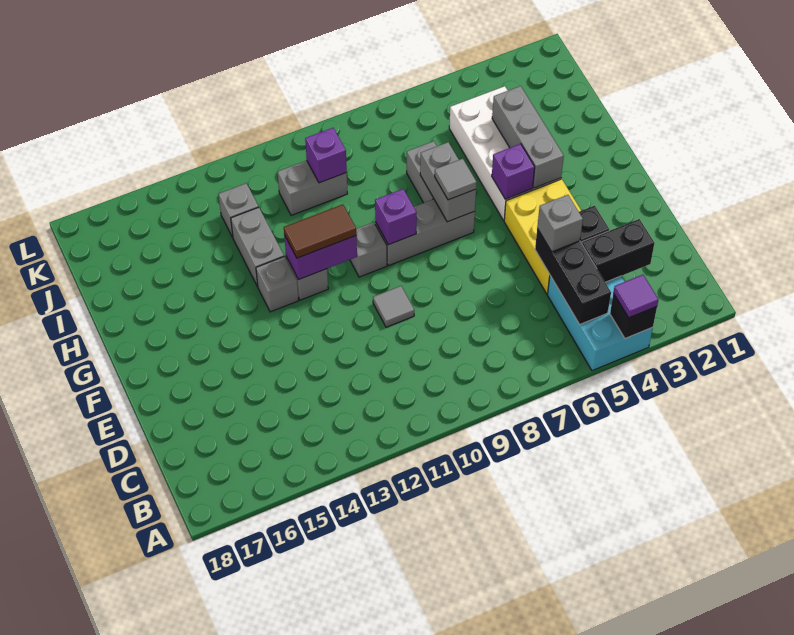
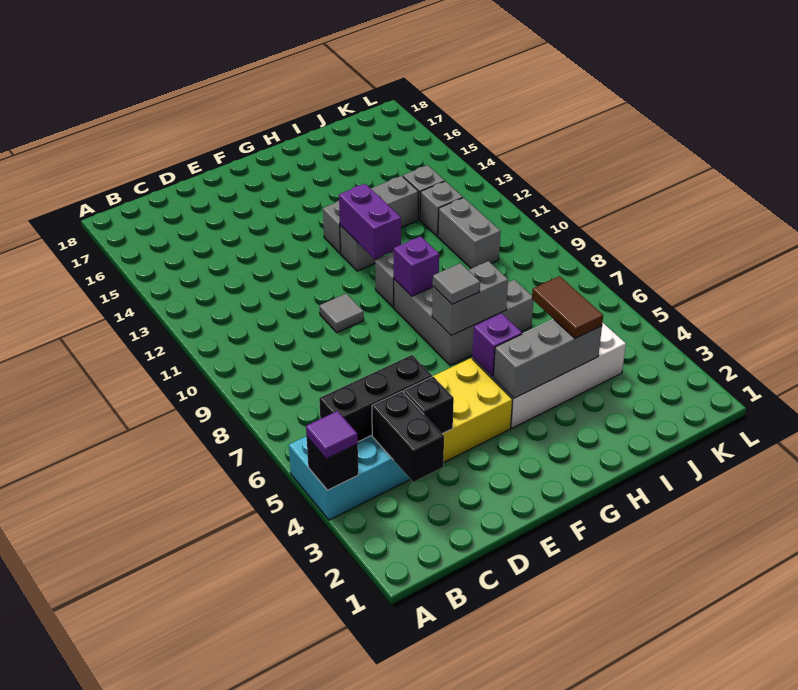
grey brick D5 level 3 -> grey brick J12 level 1
brown tile G11:G12 level 3 -> brown tile I4:I5 level 3
purple brick J10 level 2 -> none

